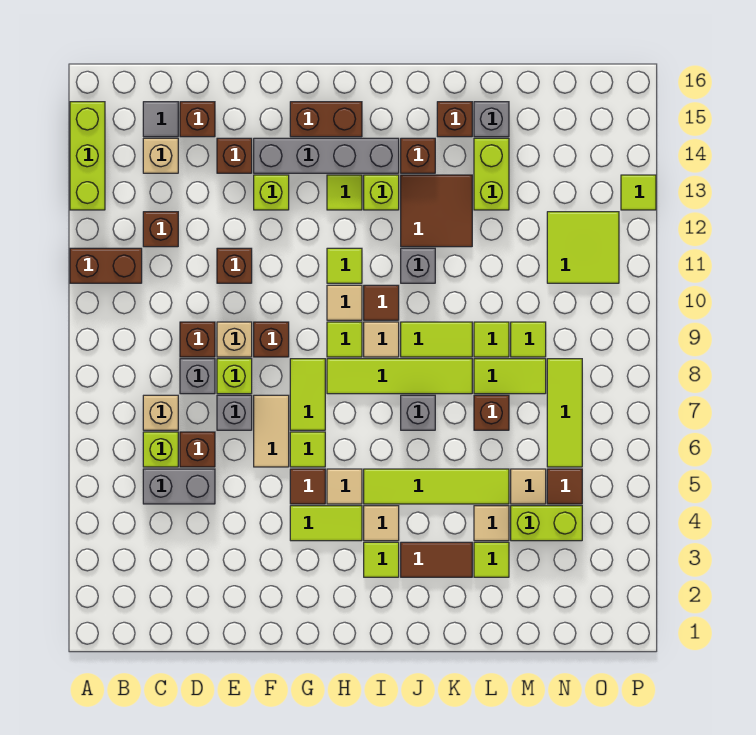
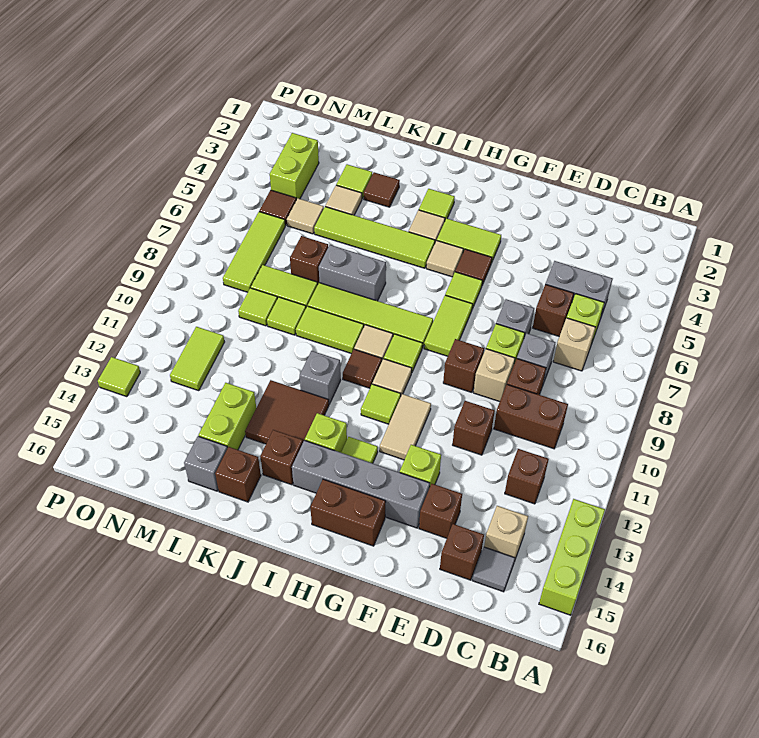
brown brick A11:B11 level 1 -> brown brick C10:D10 level 1
tan tile F6:F7 level 1 -> tan tile G11:G12 level 1
brown tile J3:K3 level 1 -> brown tile K3 level 1
grey brick J7 level 1 -> grey brick J7:K7 level 1
lime brick M4:N4 level 1 -> lime brick N3:N4 level 1
lime tile N11:O12 level 1 -> lime tile N11:N12 level 1

